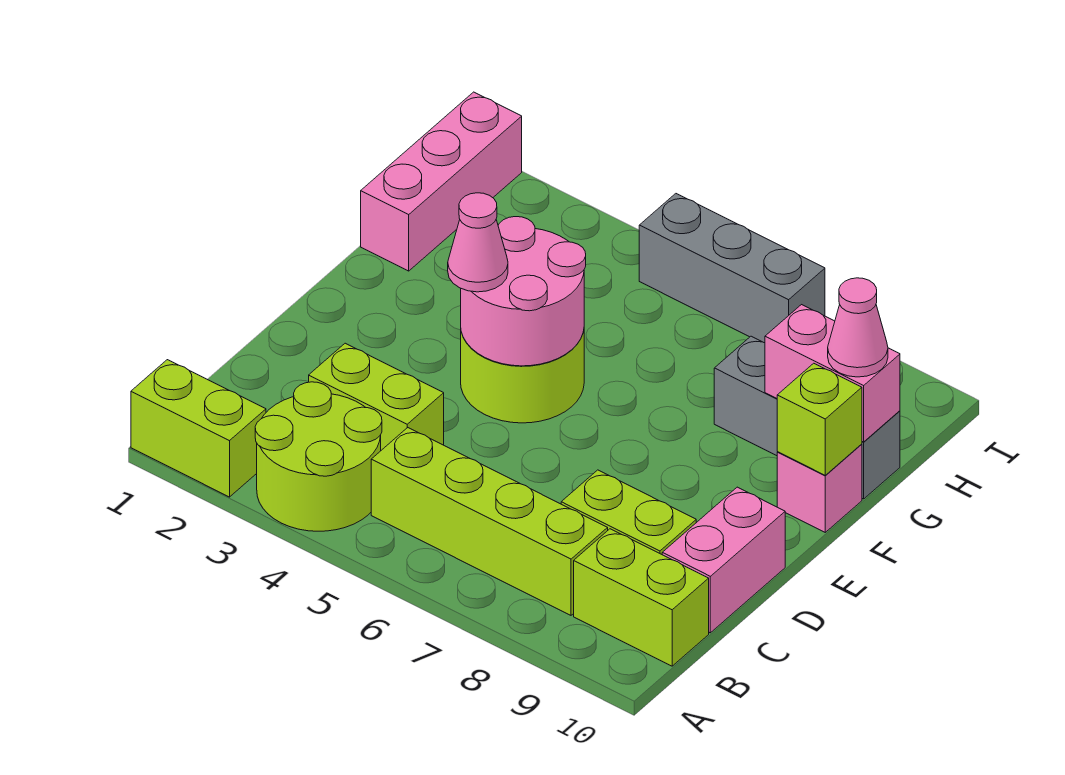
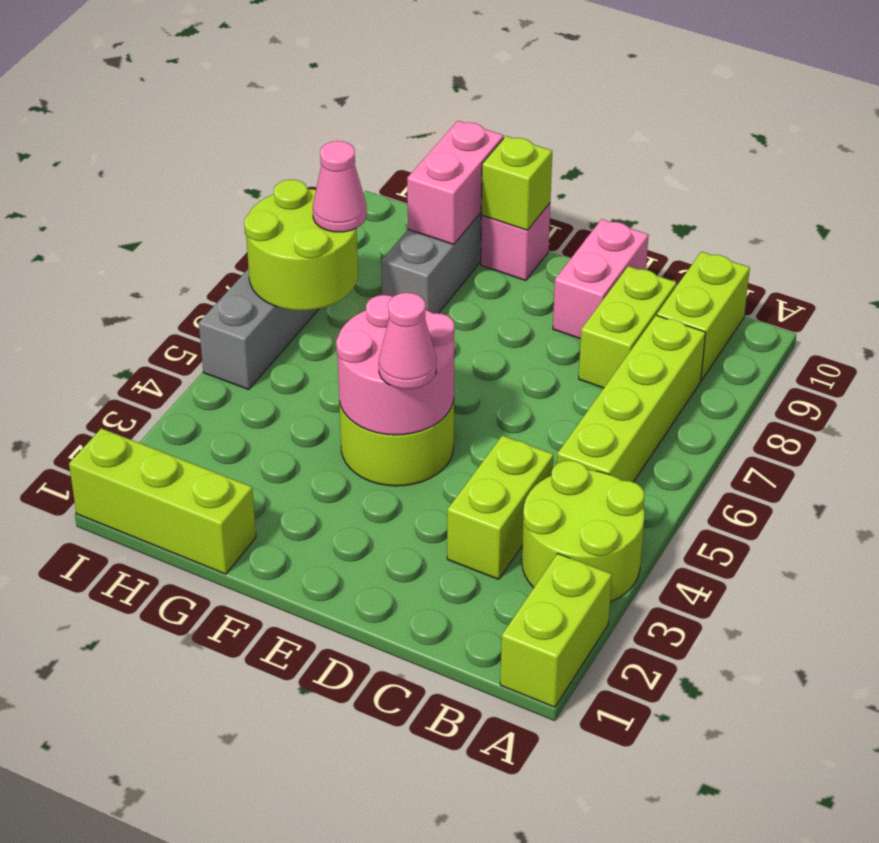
pink brick C10:D10 level 1 -> pink brick D9:D10 level 1
pink brick G1:I1 level 1 -> lime brick G1:I1 level 1
pink cone G10 level 3 -> pink cone H7 level 3
none -> lime round brick H6:I7 level 2

